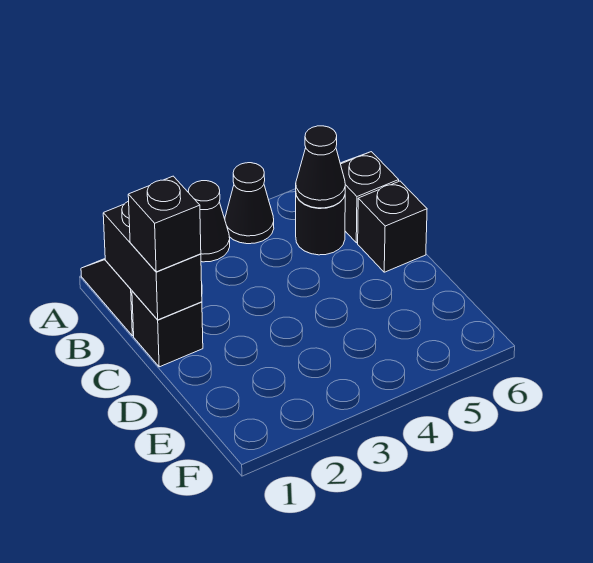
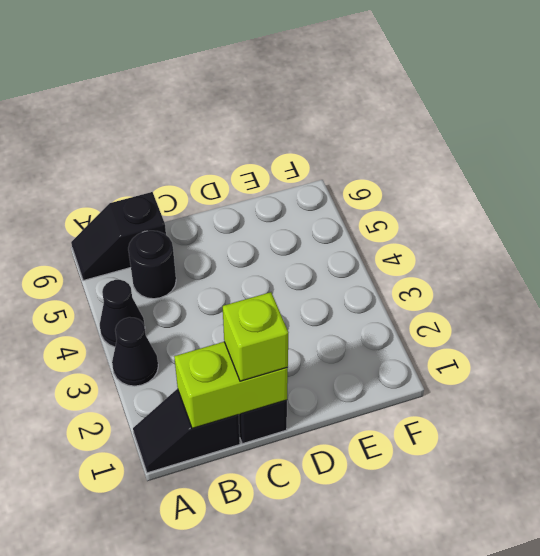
black brick B1:C1 level 2 -> lime brick B1:C1 level 2
black cone B5 level 2 -> none
black brick C1 level 3 -> lime brick C1 level 3
black brick C6 level 1 -> none

